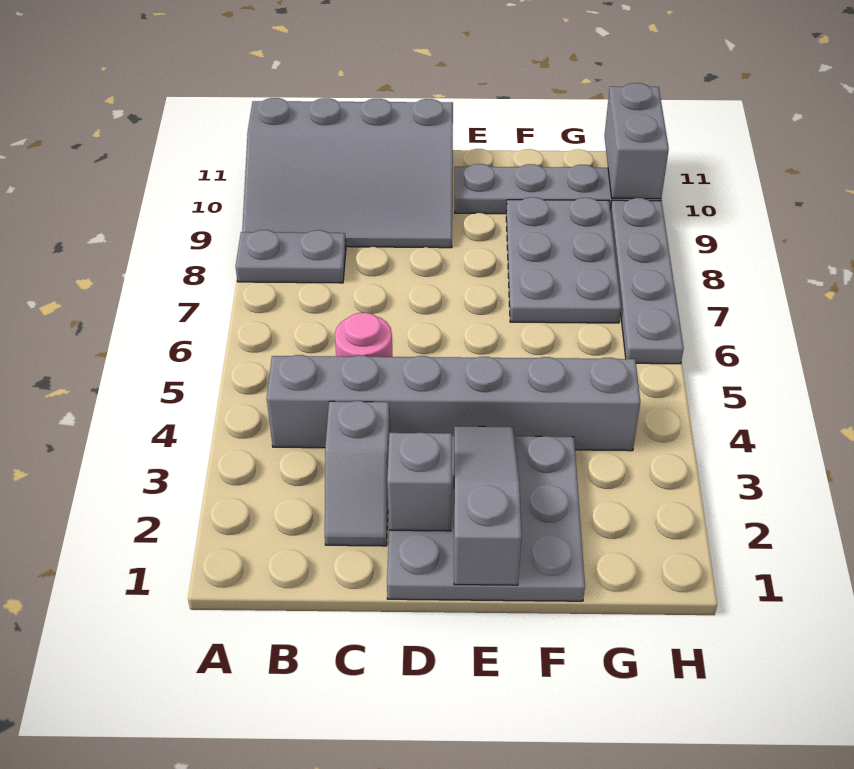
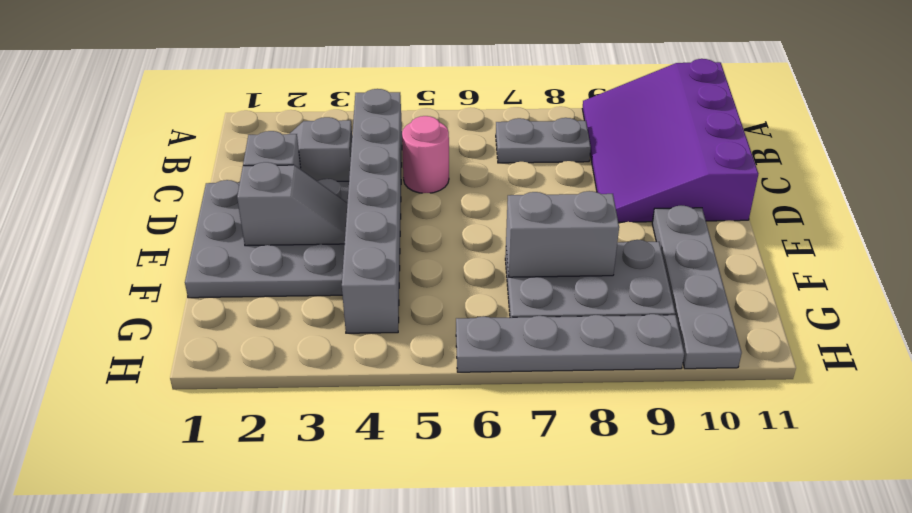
grey plate A8:B8 level 1 -> grey plate B7:B8 level 1
grey slope A9:D11 level 1 top 11 -> purple slope A9:D11 level 1 top 11
grey slope E1:E3 level 2 top 1 -> grey slope E2:E3 level 2 top 2
grey brick H10:H11 level 2 -> grey brick F7:F8 level 2

